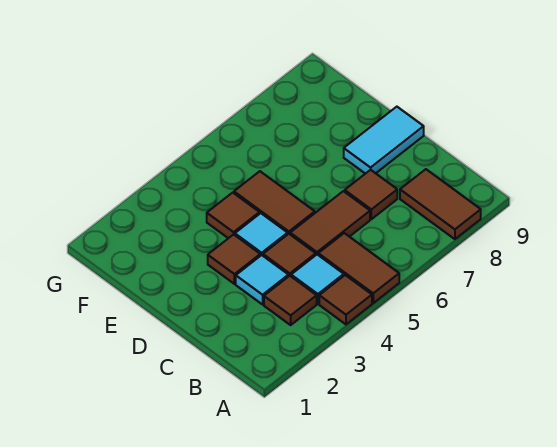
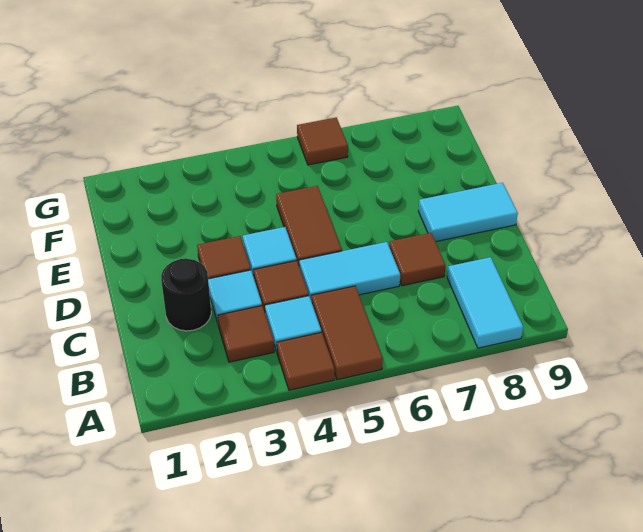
brown tile A8:B8 level 1 -> cyan tile A8:B8 level 1
none -> black round brick C2 level 1
brown tile C5:C6 level 1 -> cyan tile C5:C6 level 1
brown tile E4 level 1 -> brown tile G6 level 1

